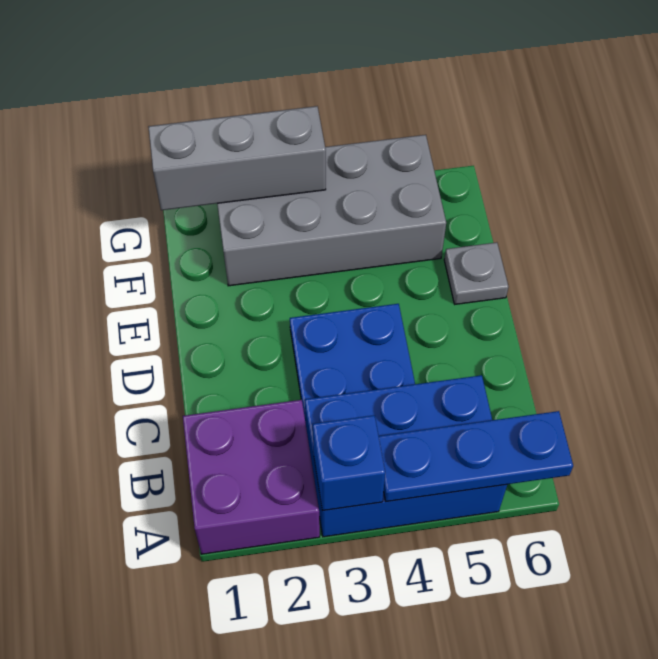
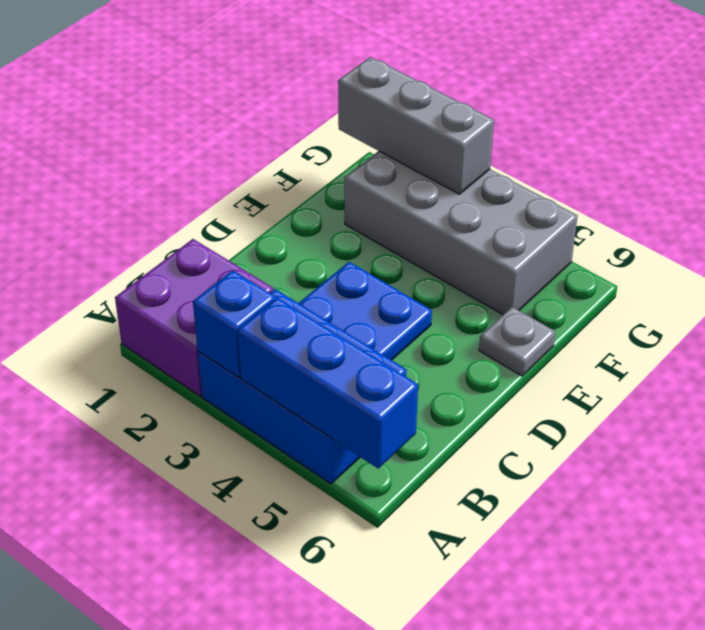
blue plate A4:A6 level 2 -> blue brick A4:A6 level 2

